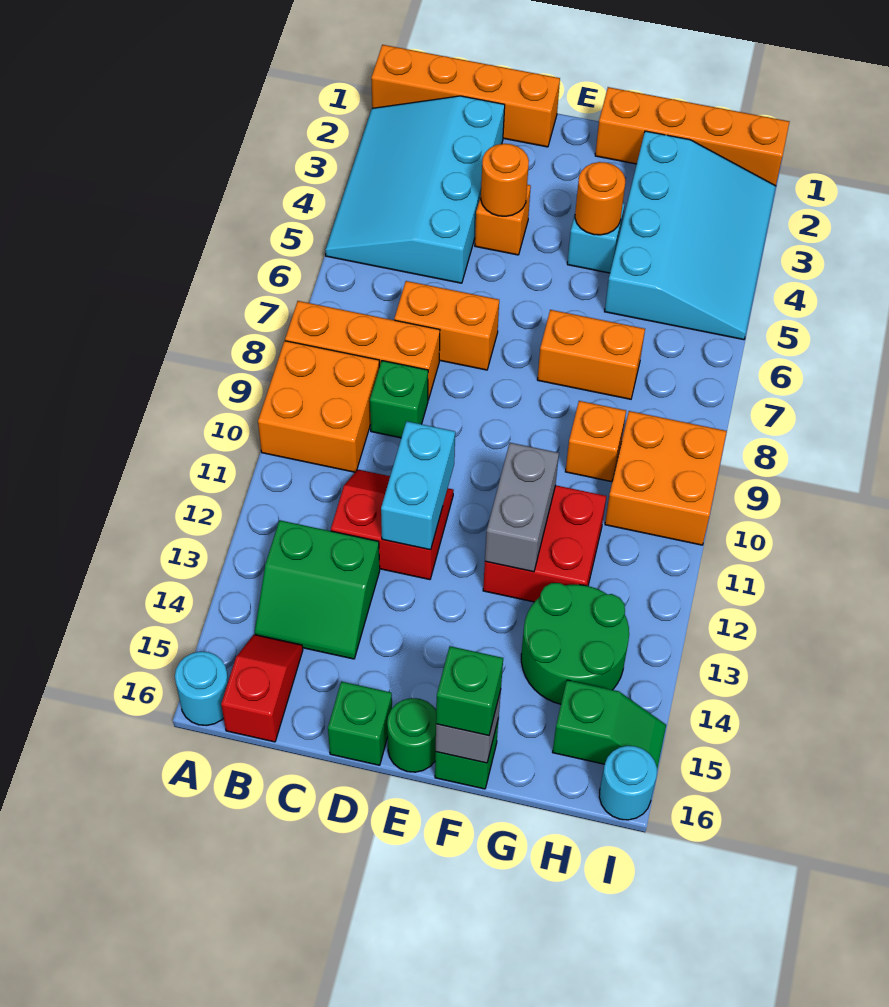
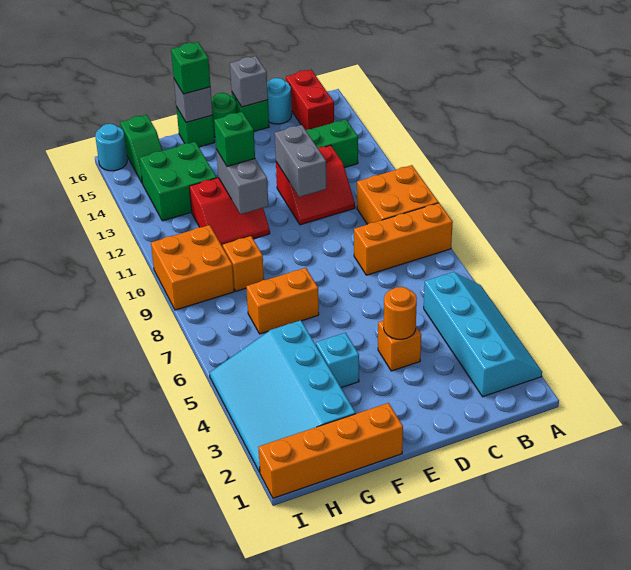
orange brick A1:D1 level 1 -> none
cyan slope A2:C5 level 1 top C -> cyan slope A2:B5 level 1 top B
cyan round brick A16 level 1 -> cyan round brick C16 level 1
red slope B15:B16 level 1 top 16 -> red brick B15:B16 level 1
orange brick C7:D7 level 1 -> none
green brick C9 level 1 -> green brick F12 level 3
cyan brick D11:D12 level 2 -> grey brick D11:D12 level 2
none -> grey brick D16 level 2
orange round brick F4 level 2 -> none
red brick F11:G12 level 1 -> red slope F11:G12 level 1 top 12
green round brick G13:H14 level 1 -> green brick G13:H14 level 1
green slope H15:I15 level 1 top H -> green slope H15:H16 level 1 top 16

